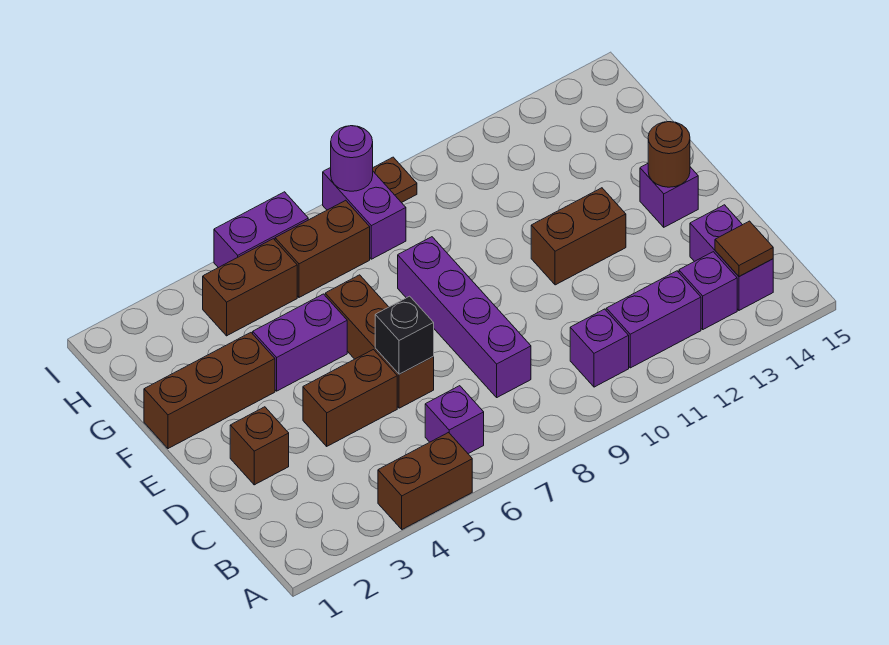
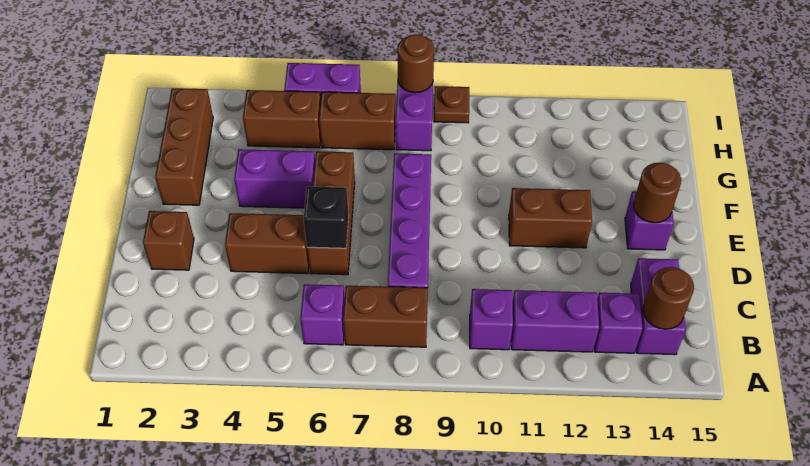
brown brick A4:A5 level 1 -> brown brick B7:B8 level 1
brown tile B14 level 2 -> brown round brick B14 level 2
brown brick F1:F3 level 1 -> brown brick F2:H2 level 1
purple round brick I8 level 2 -> brown round brick I8 level 2

